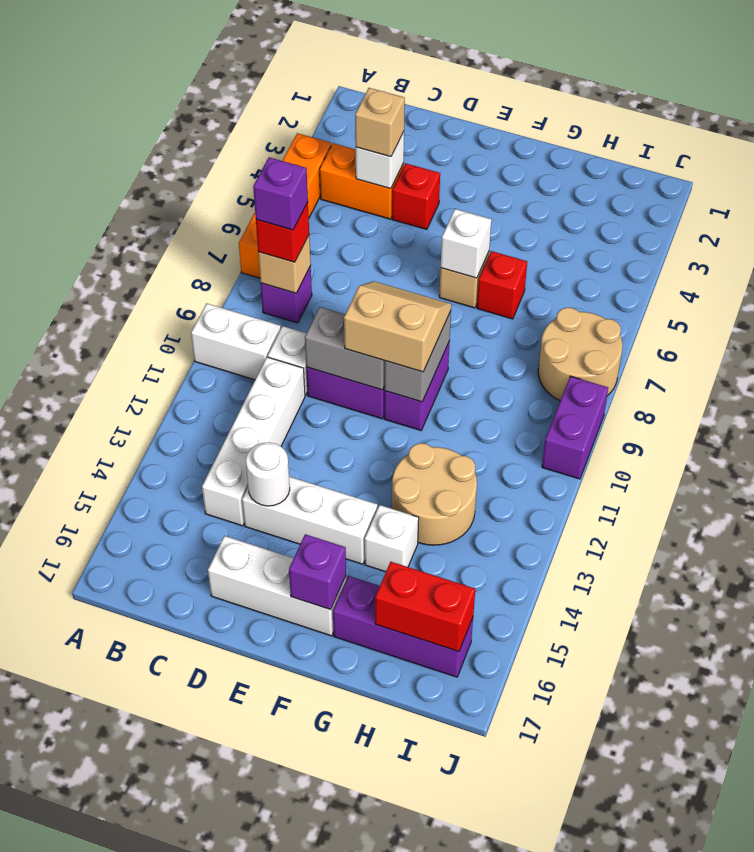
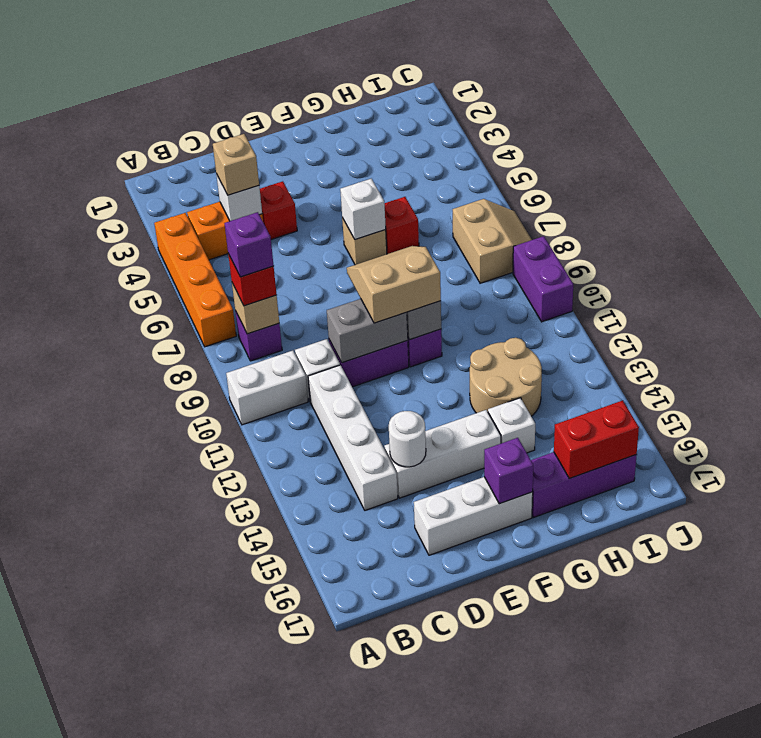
tan round brick I7:J8 level 1 -> tan slope I7:J8 level 1 top I

